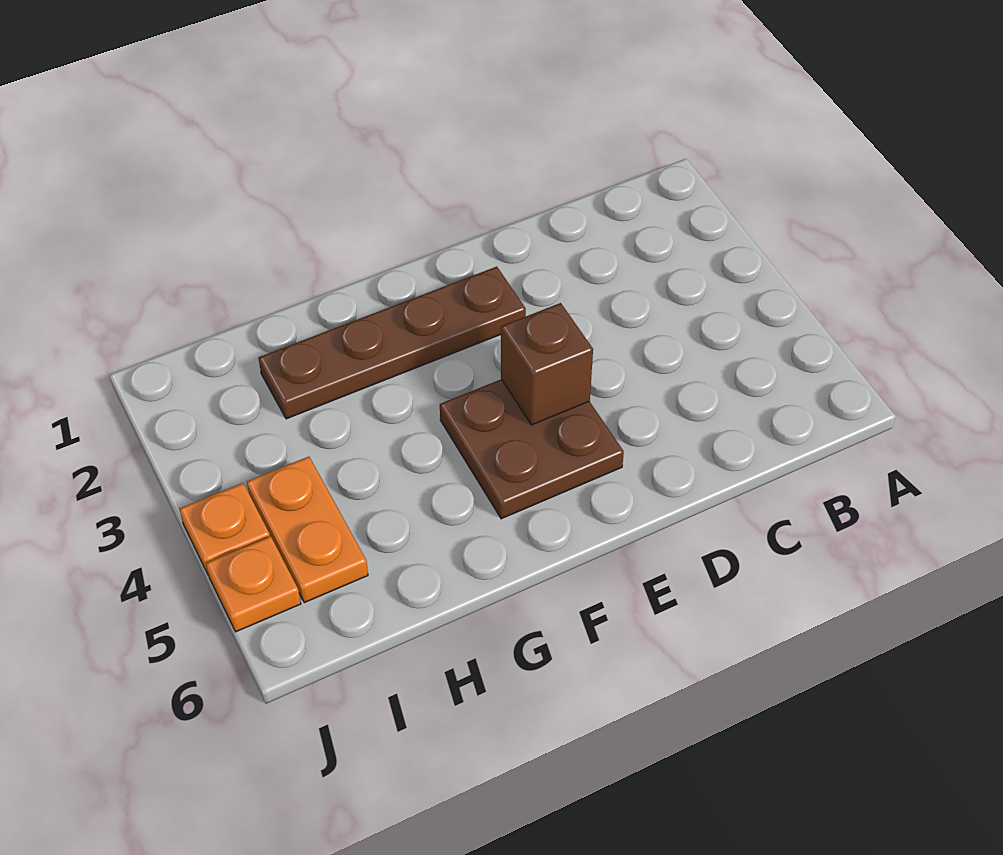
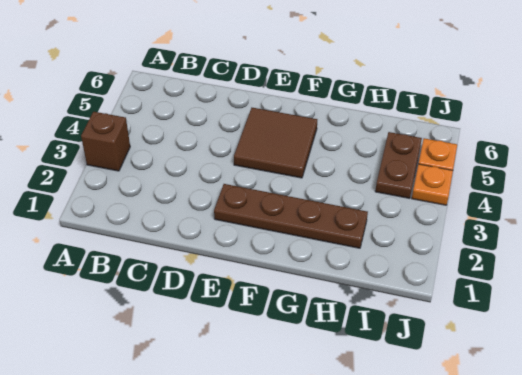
brown plate E4:F5 level 1 -> brown tile E4:F5 level 1
brown brick E4 level 2 -> brown brick A3 level 1
orange plate I4:I5 level 1 -> brown plate I4:I5 level 1

